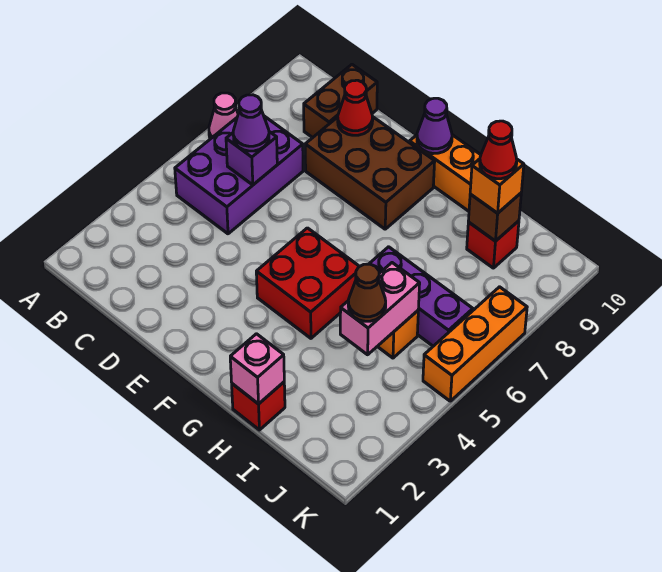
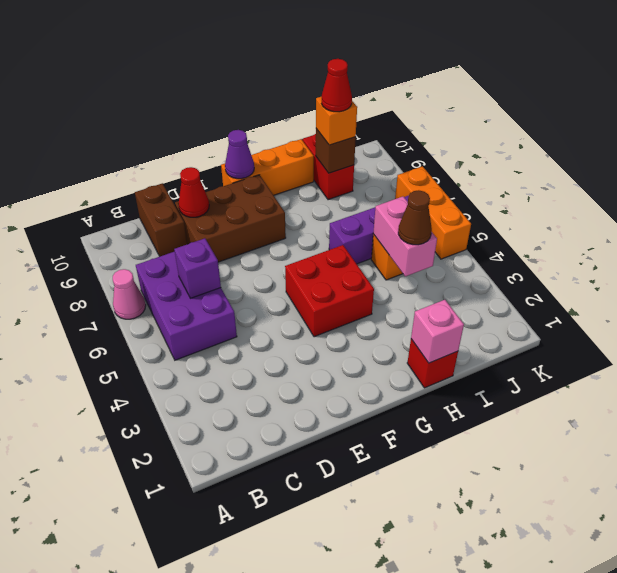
purple cone C6 level 3 -> none
red brick I9 level 1 -> red brick I9:I10 level 1

